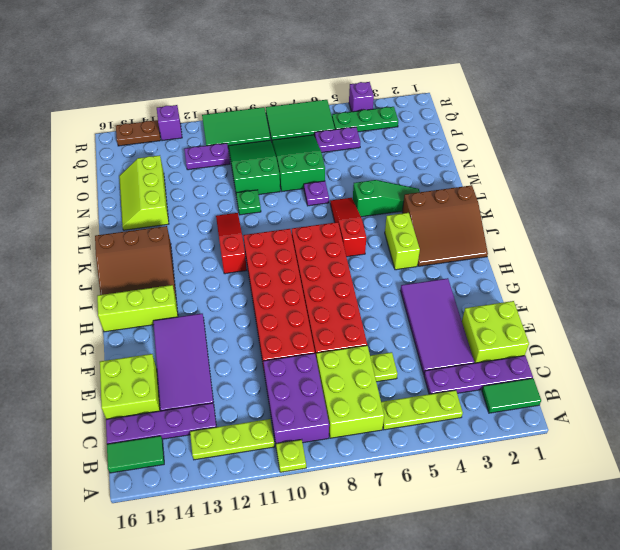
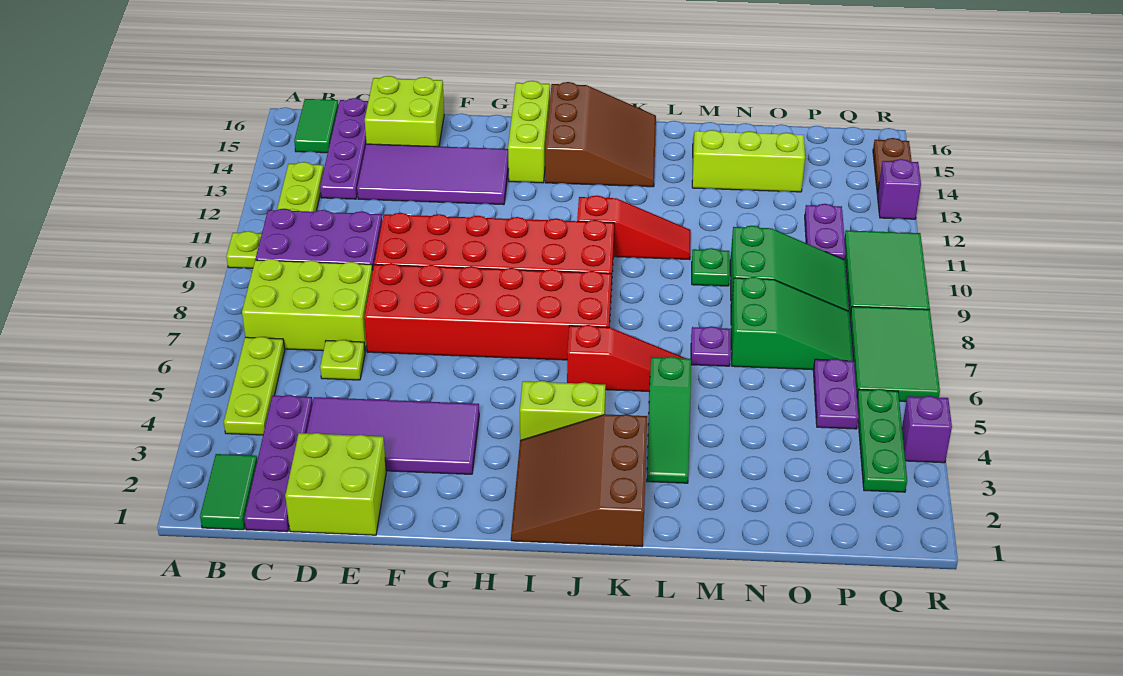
brown slope I14:K16 level 1 top K -> brown slope I14:K16 level 1 top I

